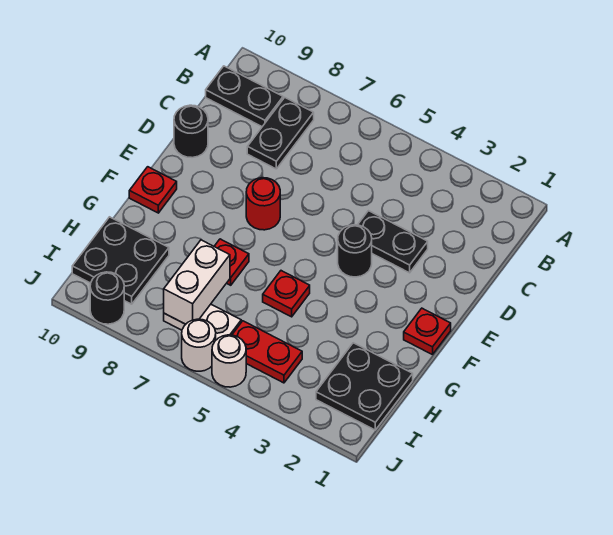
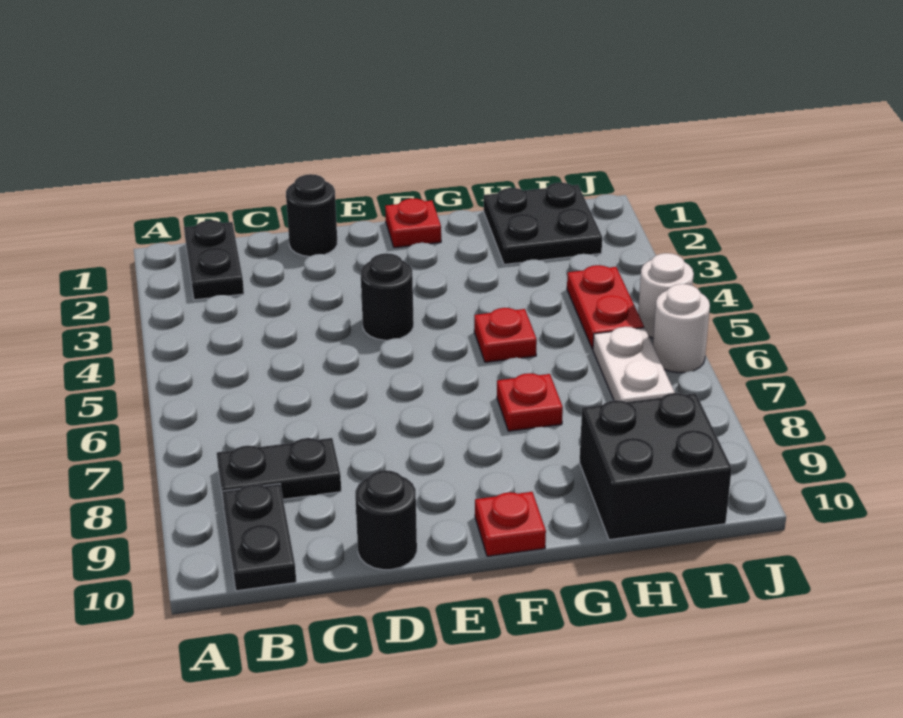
black plate D3:D4 level 1 -> black plate B1:B2 level 1
red round brick E7 level 1 -> none
white brick H7:I7 level 2 -> none
black plate H9:I10 level 1 -> black brick H9:I10 level 1
black round brick J9 level 1 -> black round brick D1 level 1

